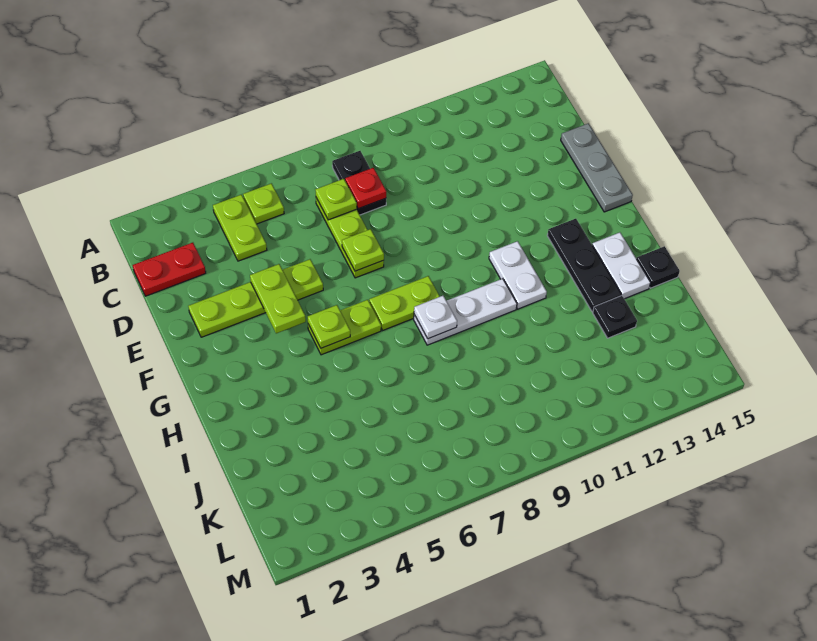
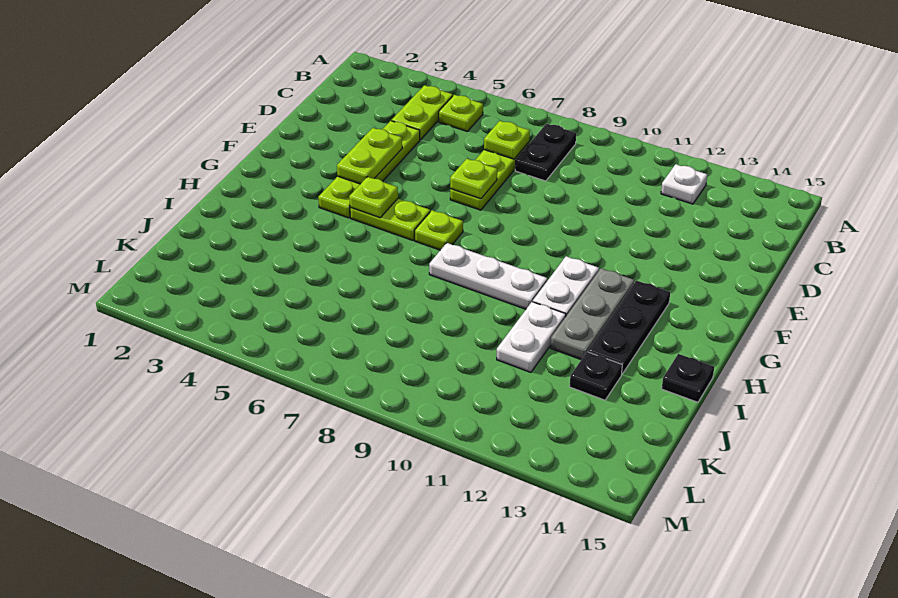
red plate C1:C2 level 1 -> none
red plate C8 level 2 -> none
grey plate D15:F15 level 1 -> grey plate G12:I12 level 1
lime plate E2:E5 level 1 -> lime plate D4:G4 level 1
lime plate G7:G8 level 1 -> lime plate G7 level 1
white plate H8 level 2 -> white plate B12 level 1
white plate H14:I14 level 1 -> white plate I11:J11 level 1

